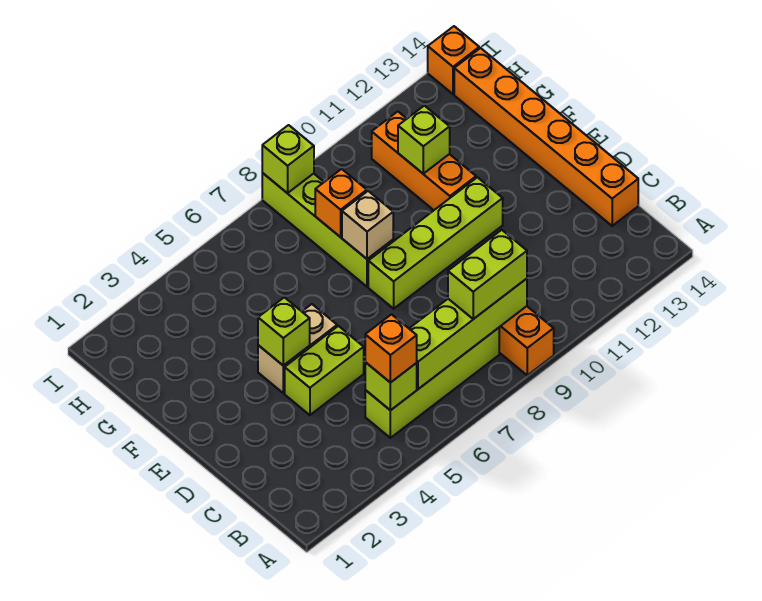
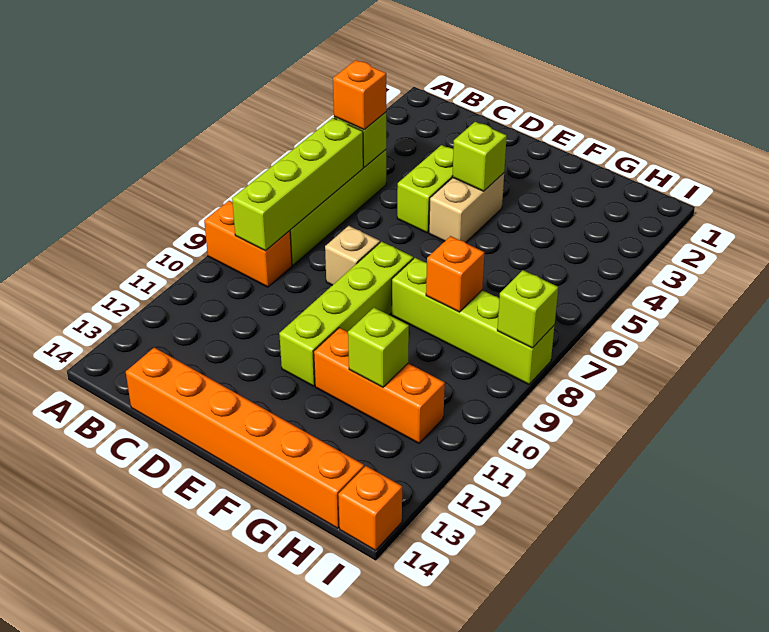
lime brick B8:B9 level 3 -> none
tan brick F8 level 2 -> tan brick D8 level 1

